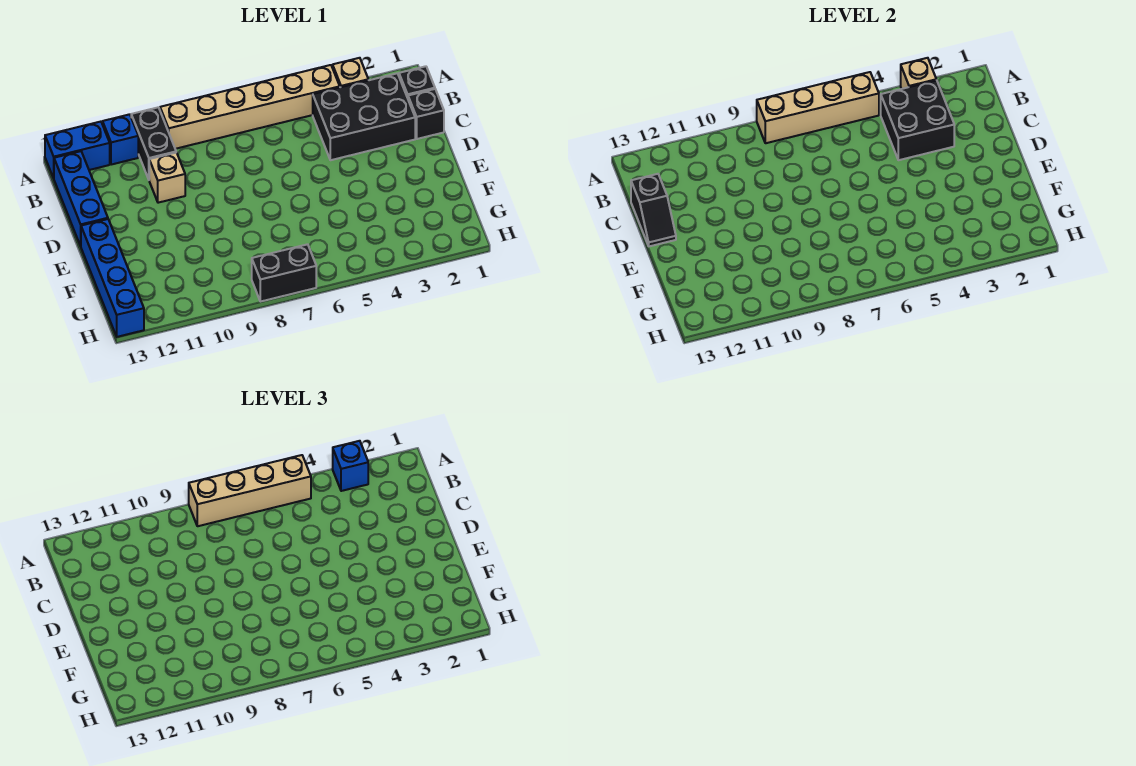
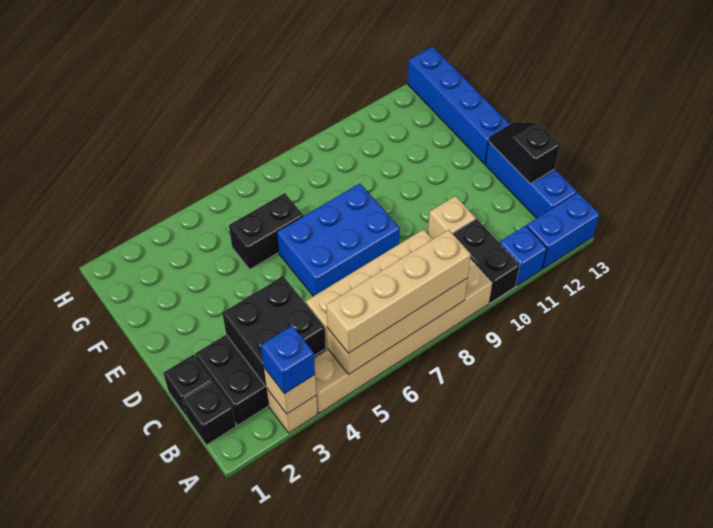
tan brick A5:A8 level 2 -> tan brick A5:B8 level 2
none -> blue brick D6:E8 level 1
black brick H7:H8 level 1 -> black brick F5:F6 level 1

